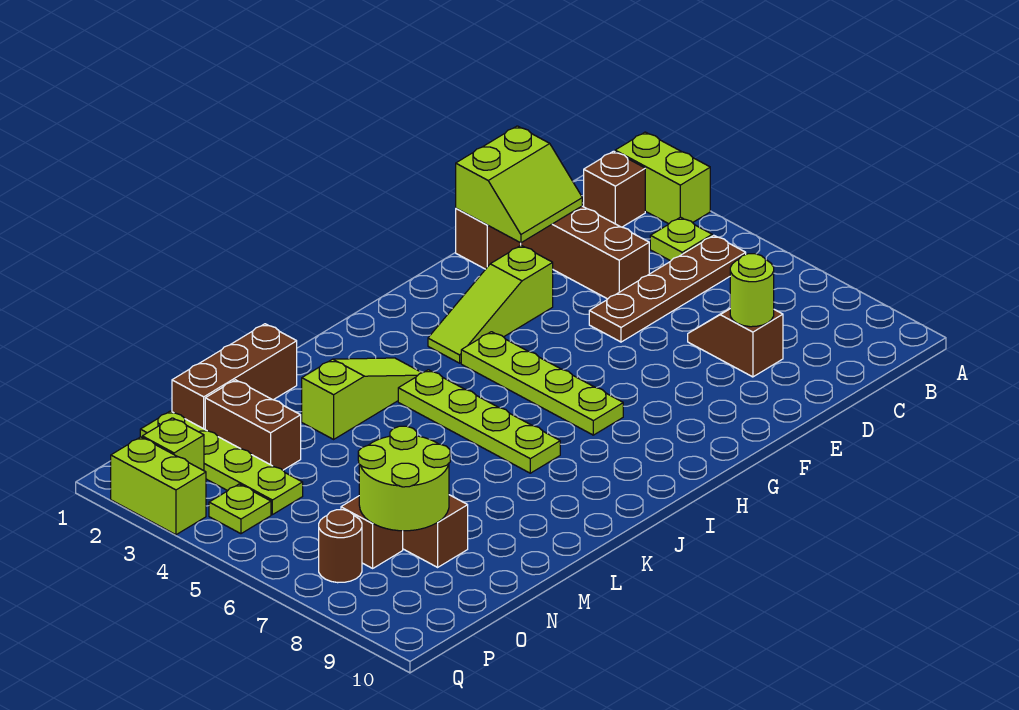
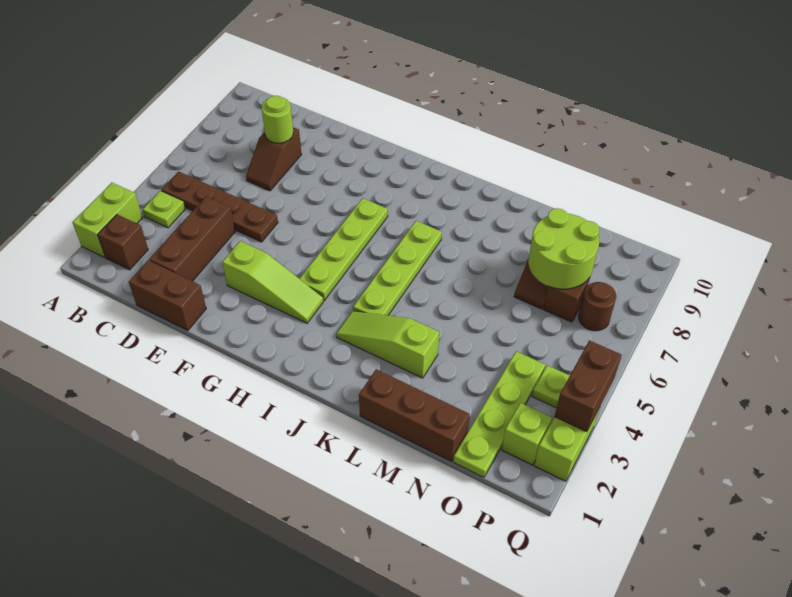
lime slope D1:E2 level 2 top 1 -> none
brown brick N2:N3 level 1 -> brown brick Q3:Q4 level 2

